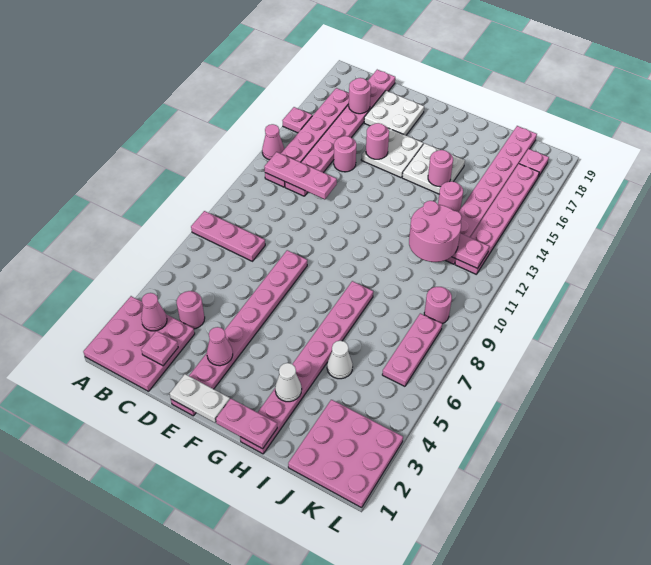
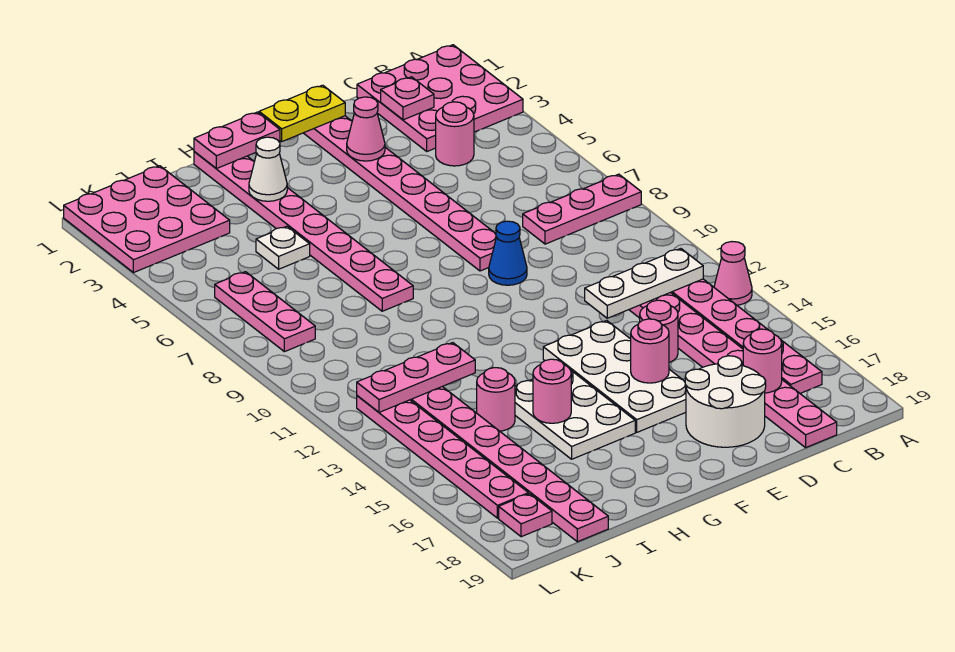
pink plate A15 level 1 -> none
pink cone B3 level 2 -> none
pink plate B12:D12 level 2 -> white plate B12:D12 level 2
white plate D17:E18 level 1 -> white round brick D17:E18 level 1
white plate E1:F1 level 2 -> yellow plate E1:F1 level 2
none -> blue cone E9 level 1
white plate E15:F16 level 1 -> white plate E13:F16 level 1
white plate G15:H16 level 1 -> white plate G14:H16 level 1
white cone I5 level 1 -> white plate I5 level 1
pink round brick I11:J12 level 3 -> none
pink round brick K9 level 1 -> none

